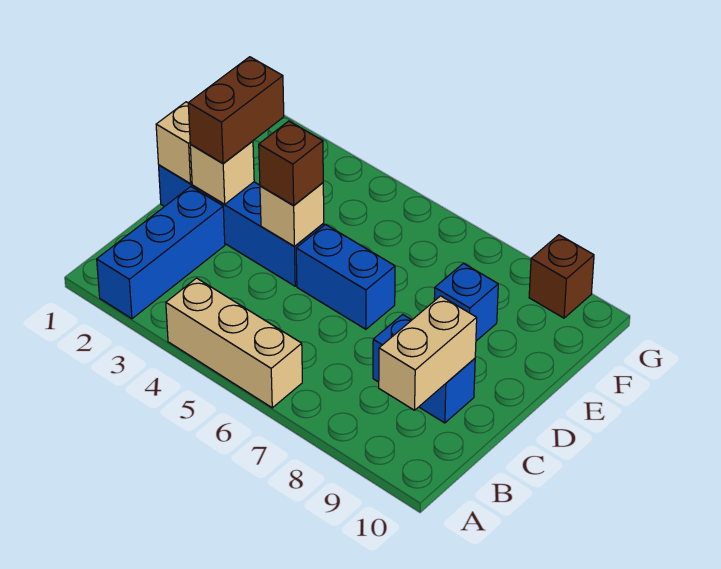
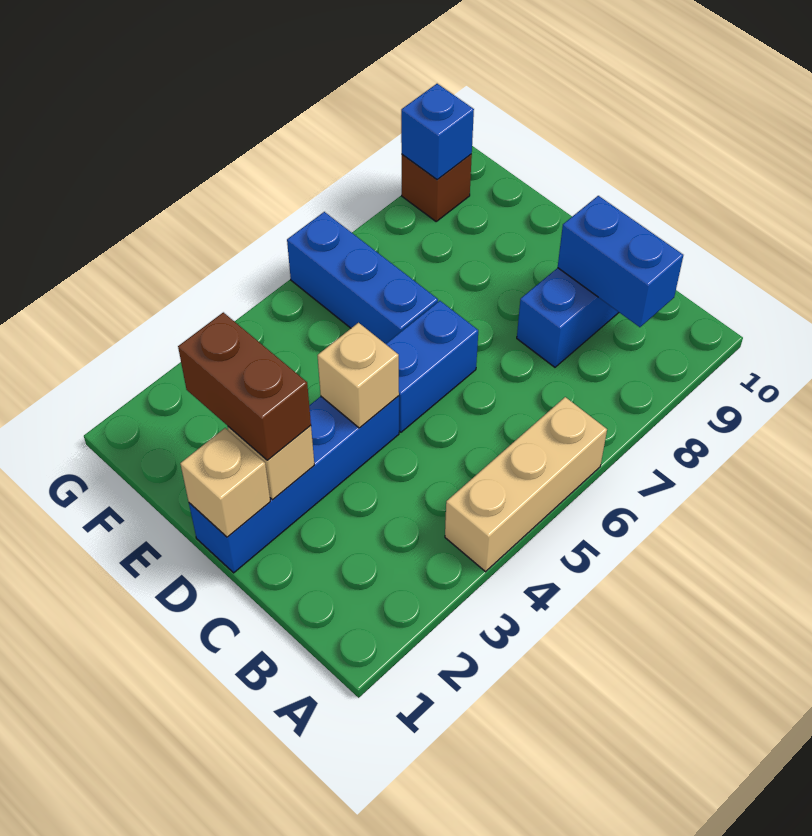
blue brick A2:C2 level 1 -> blue brick E6:G6 level 1
tan brick B9:C9 level 2 -> blue brick B9:C9 level 2
brown brick D4 level 3 -> none
blue brick E8 level 1 -> blue brick G9 level 2

